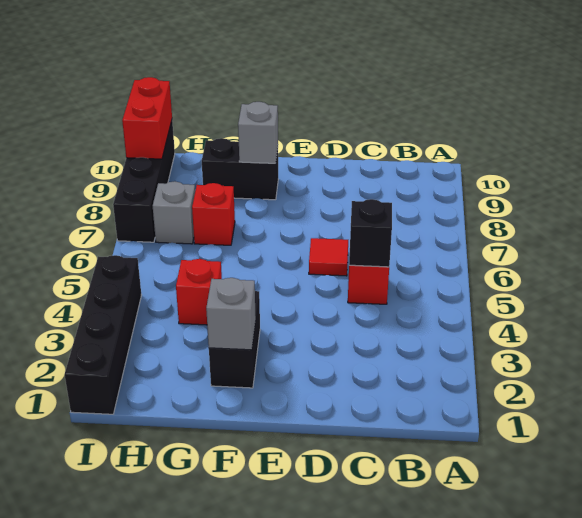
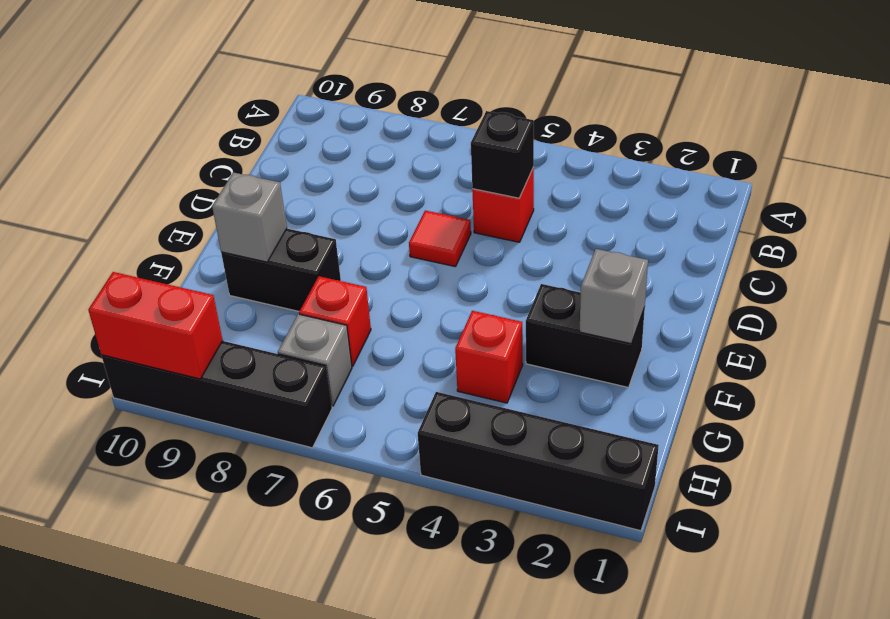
black brick F9:G9 level 1 -> black brick F8:F9 level 1

